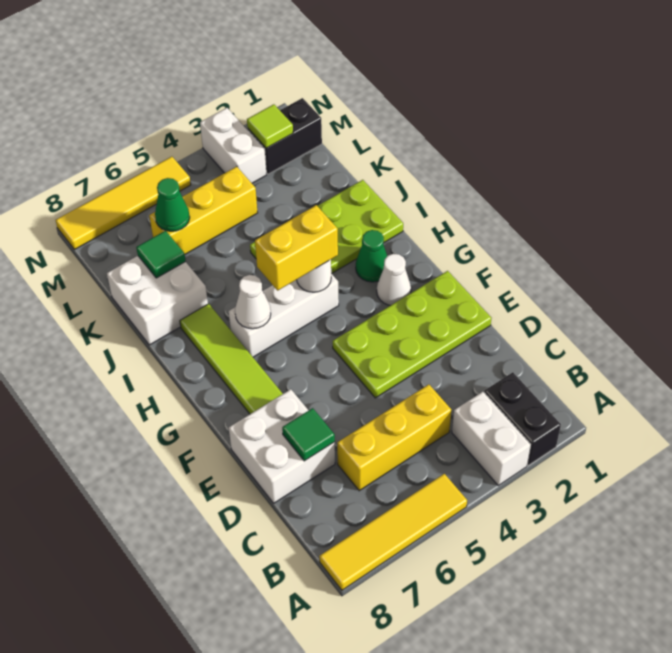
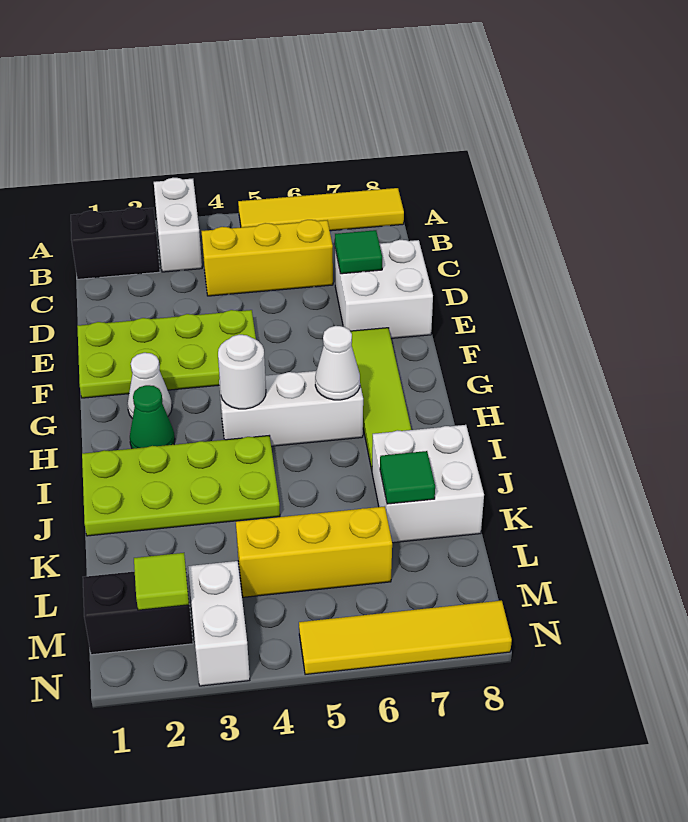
black brick A2:B2 level 1 -> black brick B1:B2 level 1
yellow brick H4:H5 level 3 -> none
green cone L6 level 2 -> none

